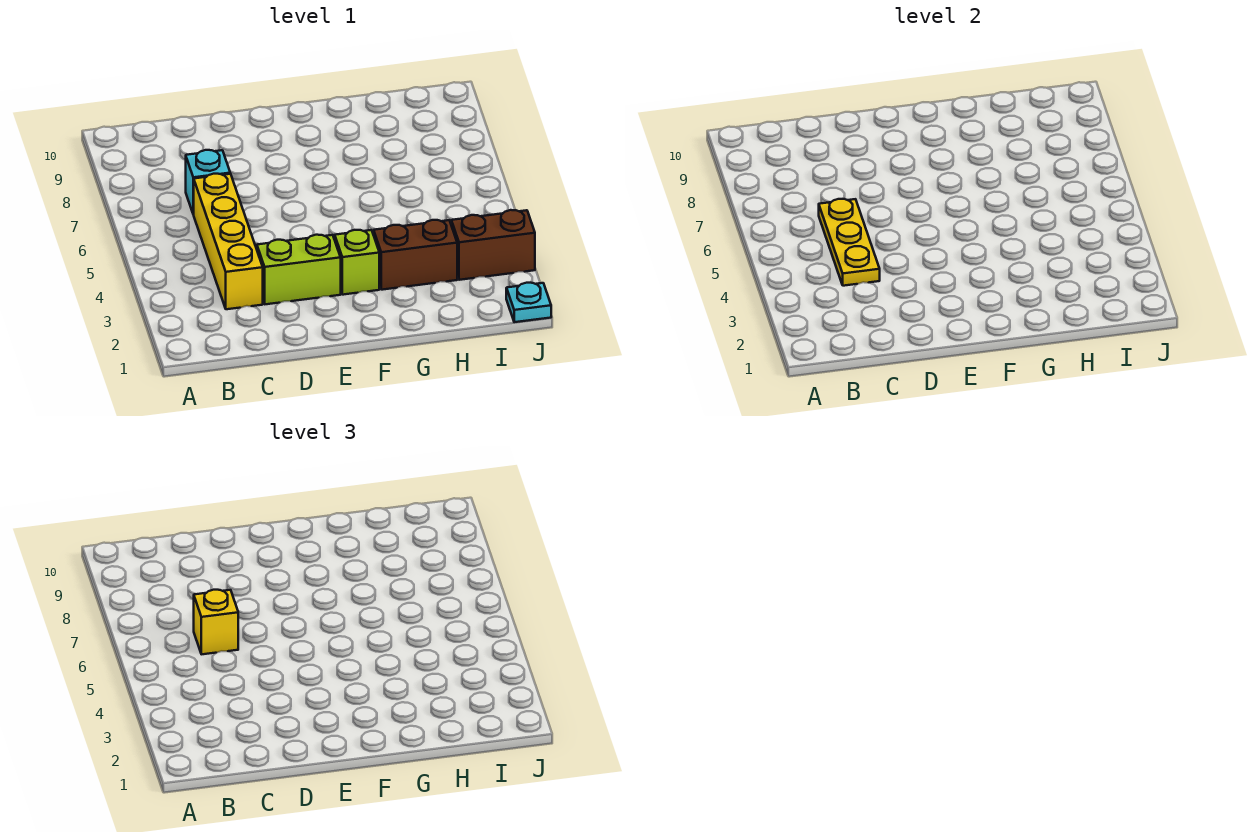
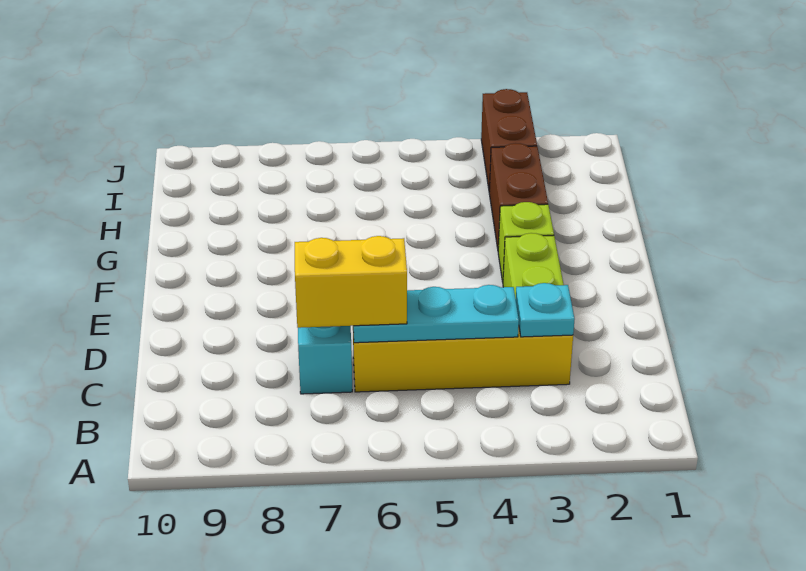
yellow plate C4:C6 level 2 -> cyan plate C4:C6 level 2
yellow brick C6 level 3 -> yellow brick C6:C7 level 3
cyan plate J1 level 1 -> cyan plate C3 level 2

